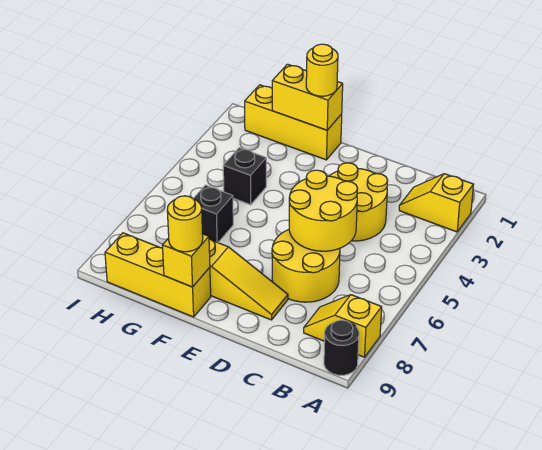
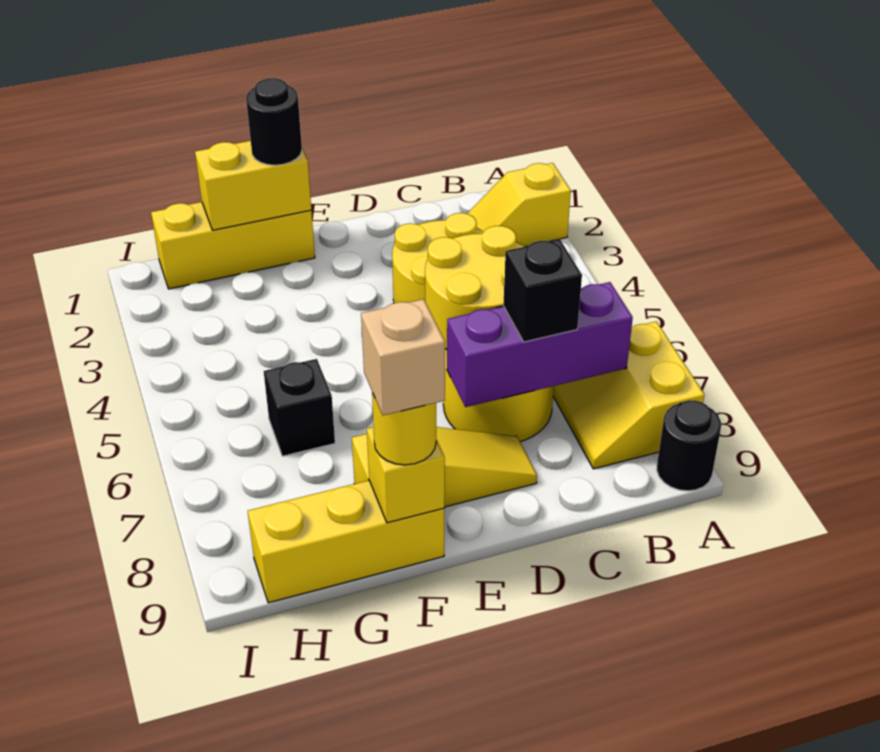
yellow slope A8:B8 level 1 top A -> yellow slope A7:B8 level 1 top A
none -> purple brick B7:D7 level 2
yellow round brick F1 level 3 -> black round brick F1 level 3
none -> tan brick F9 level 4
black brick G4 level 1 -> black brick C7 level 3

